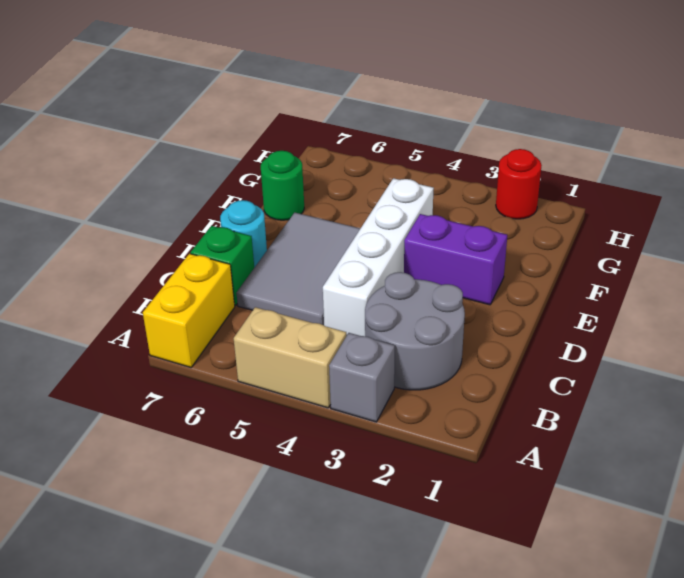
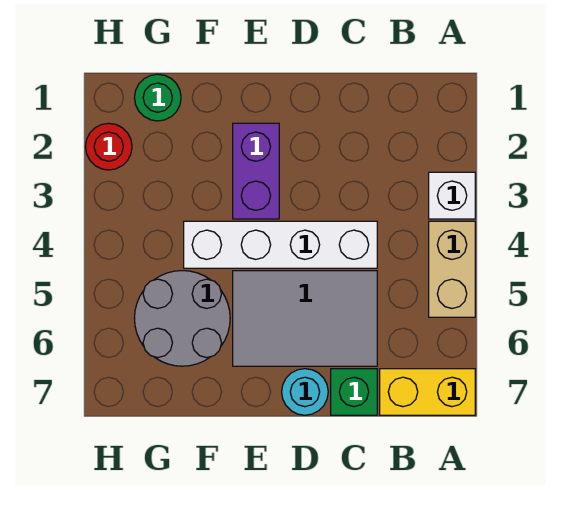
grey brick A3 level 1 -> white brick A3 level 1
grey round brick B2:C3 level 1 -> grey round brick F5:G6 level 1
green round brick F7 level 1 -> green round brick G1 level 1

